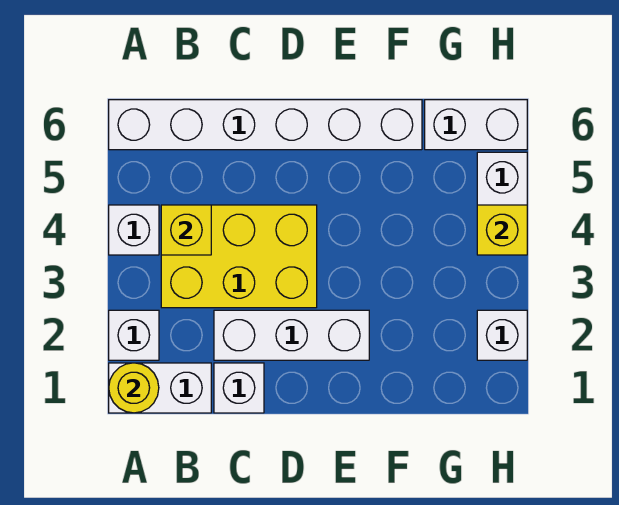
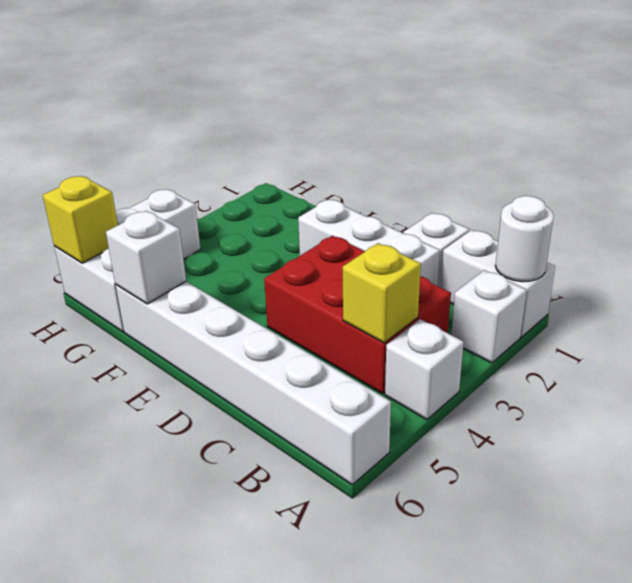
yellow round brick A1 level 2 -> white round brick A1 level 2
yellow brick B3:D4 level 1 -> red brick B3:D4 level 1
white brick H2 level 1 -> white brick F6 level 2
yellow brick H4 level 2 -> yellow brick H6 level 2

